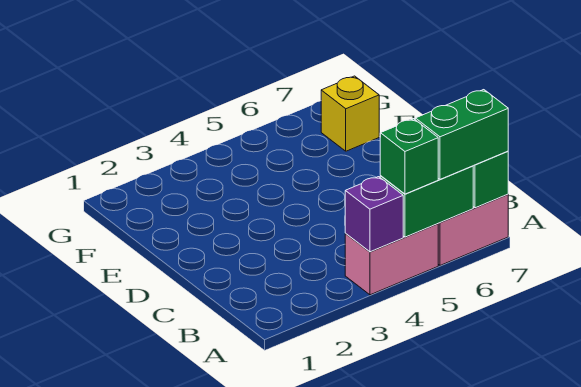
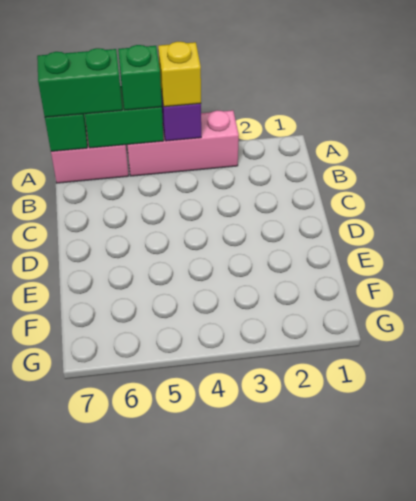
pink brick A4:A5 level 1 -> pink brick A3:A5 level 1
yellow brick F7 level 1 -> yellow brick A4 level 3

